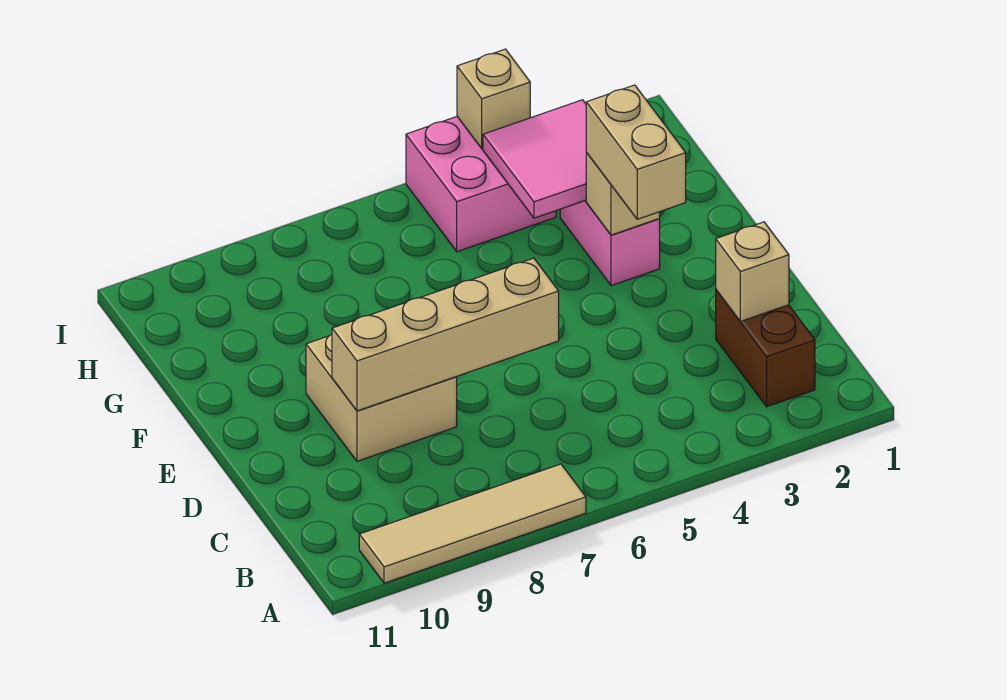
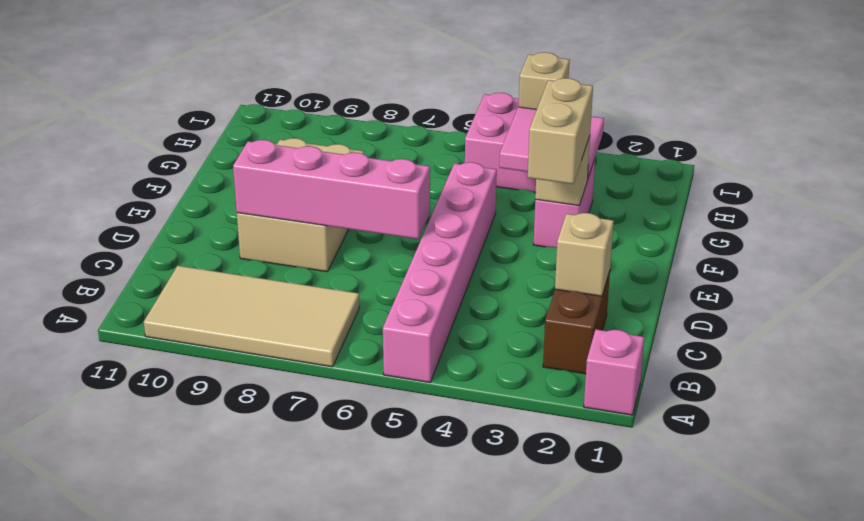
none -> pink brick A1 level 1
none -> pink brick A5:F5 level 1
tan tile A7:A10 level 1 -> tan tile A7:B10 level 1
tan brick D6:D9 level 2 -> pink brick D6:D9 level 2
tan brick D8:E9 level 1 -> tan brick D8:F9 level 1

